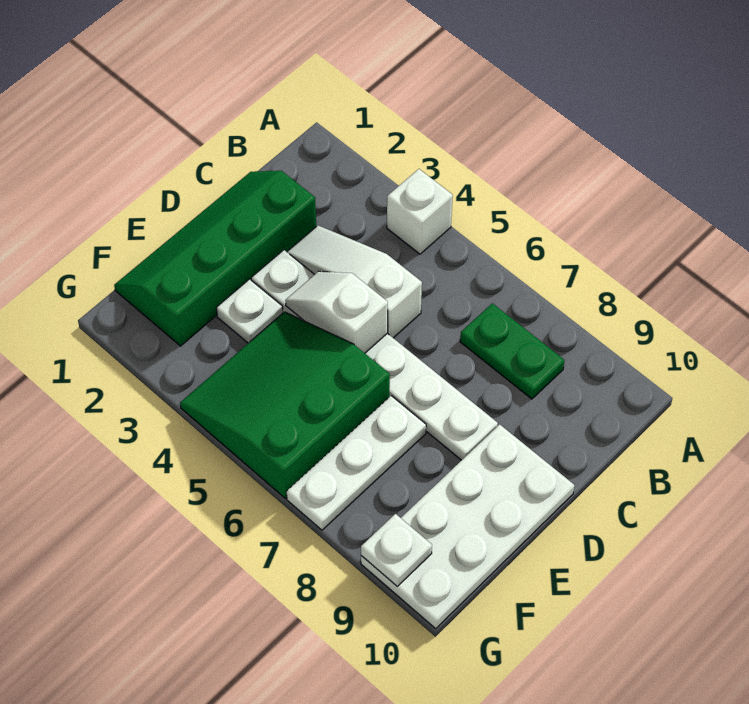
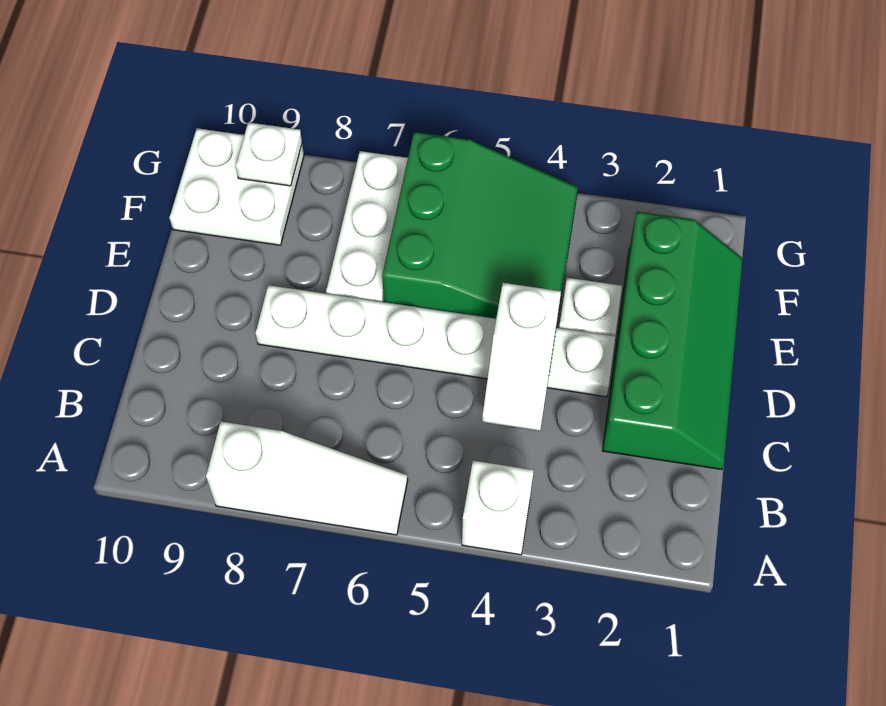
green plate B7:B8 level 1 -> none
white slope C3:C5 level 1 top 5 -> white slope A6:A8 level 1 top 8
white slope D4:D5 level 2 top 5 -> white slope C4:D4 level 2 top D
white plate D9:G10 level 1 -> white plate F9:G10 level 1

